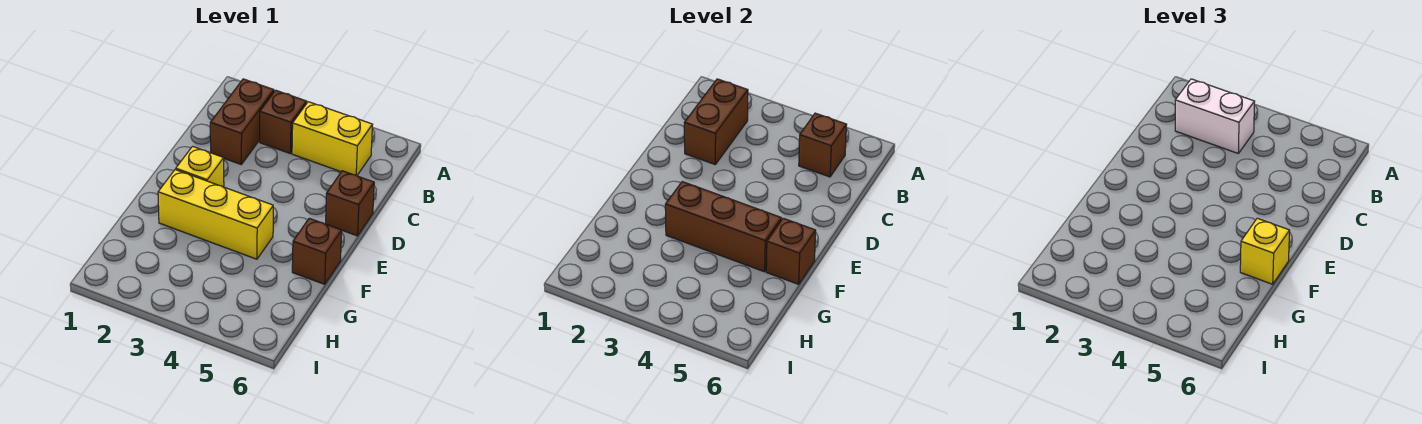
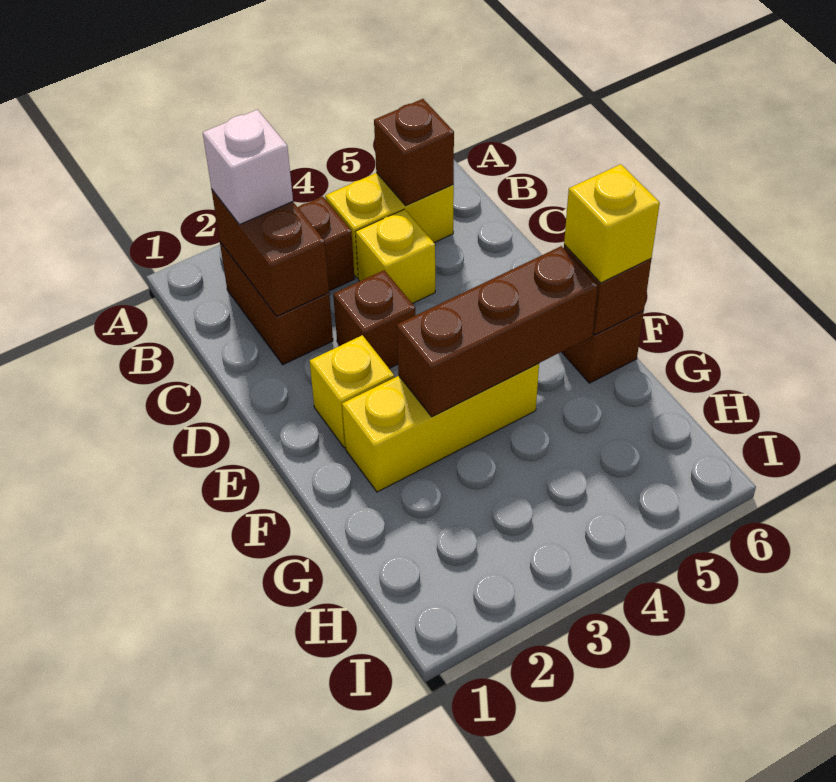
white brick B2:B3 level 3 -> white brick B2 level 3
none -> yellow brick C4 level 1
brown brick D6 level 1 -> brown brick D3 level 1

